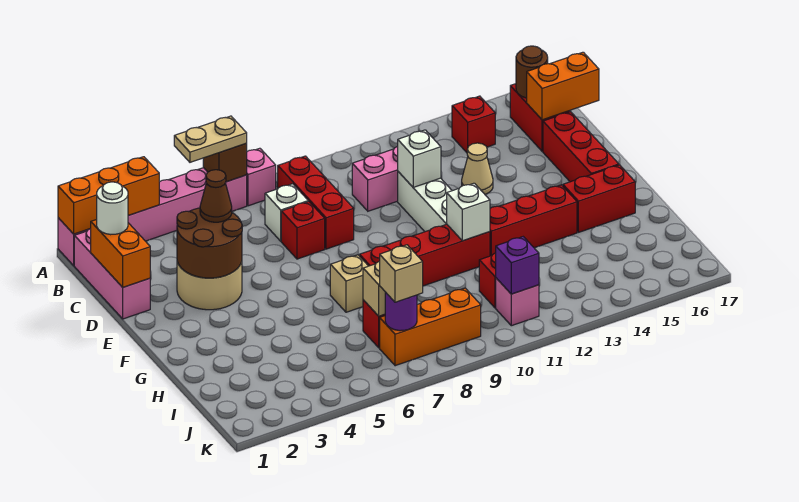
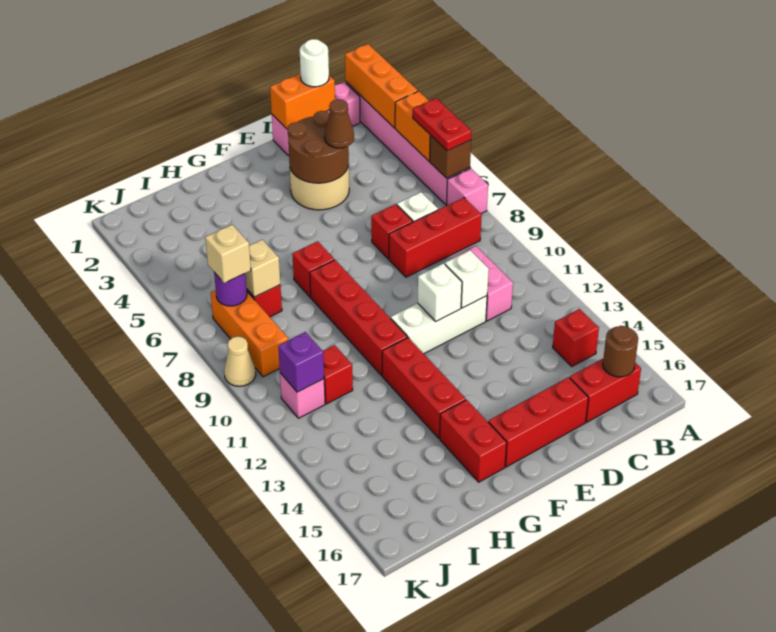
tan plate A5:A6 level 3 -> red plate A5:A6 level 3
orange brick C16:C17 level 2 -> orange brick A4:A5 level 2
tan cone D13 level 1 -> tan cone K9 level 1
tan brick G7 level 1 -> red brick G7 level 1
white brick G11 level 2 -> white brick E11 level 2

